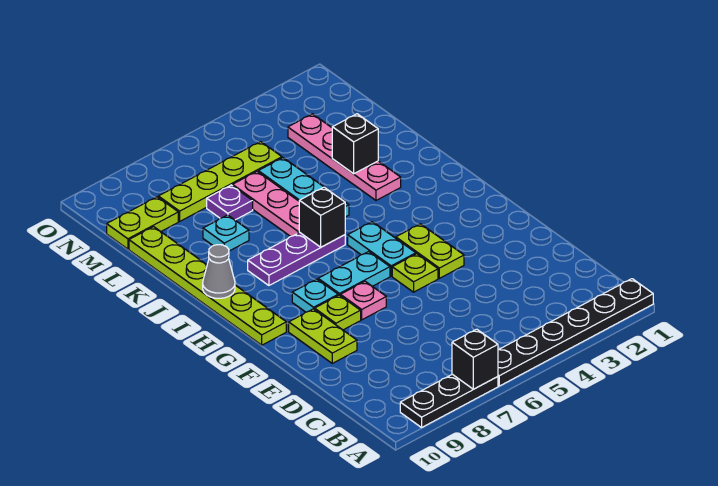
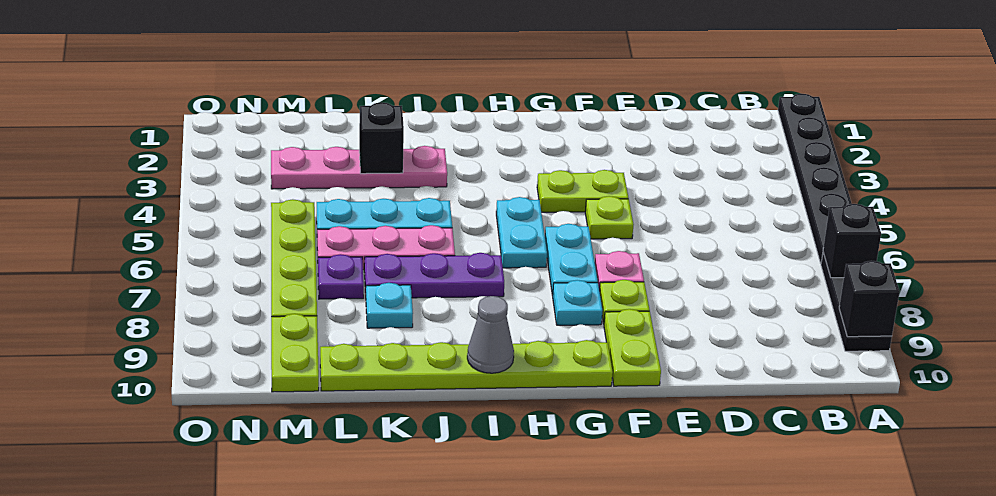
lime plate E9:F9 level 1 -> lime plate F9:F10 level 1
cyan plate G5:H5 level 1 -> cyan plate H5:H6 level 1
purple plate I6:I8 level 1 -> purple plate I7:K7 level 1
black brick I6 level 2 -> black brick A9 level 2

